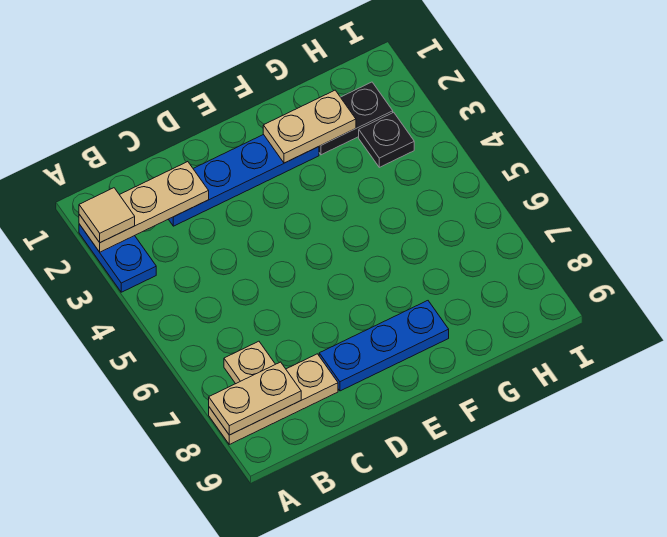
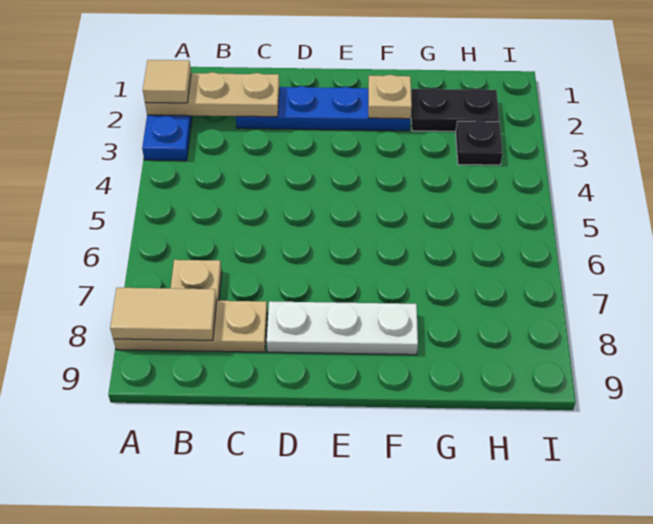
tan plate A8:B8 level 2 -> tan tile A8:B8 level 2
blue plate D8:F8 level 1 -> white plate D8:F8 level 1
tan plate F2:G2 level 2 -> tan plate F2 level 2

